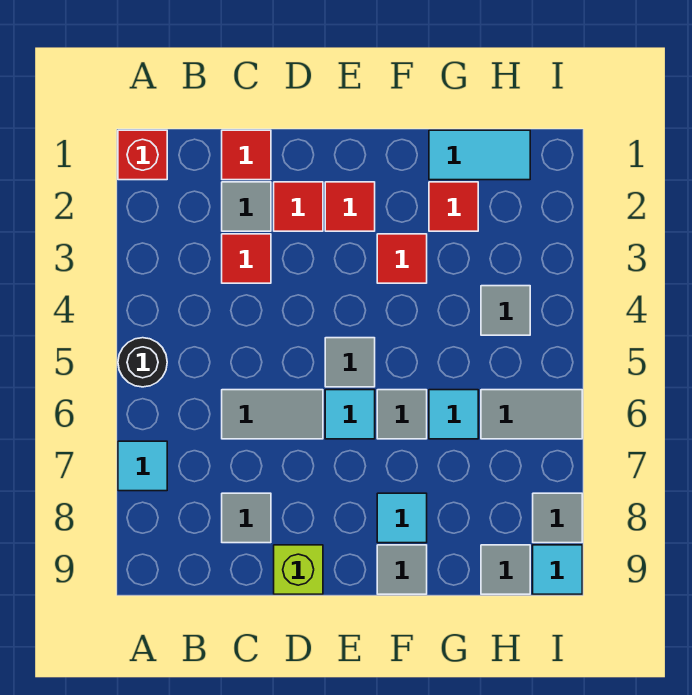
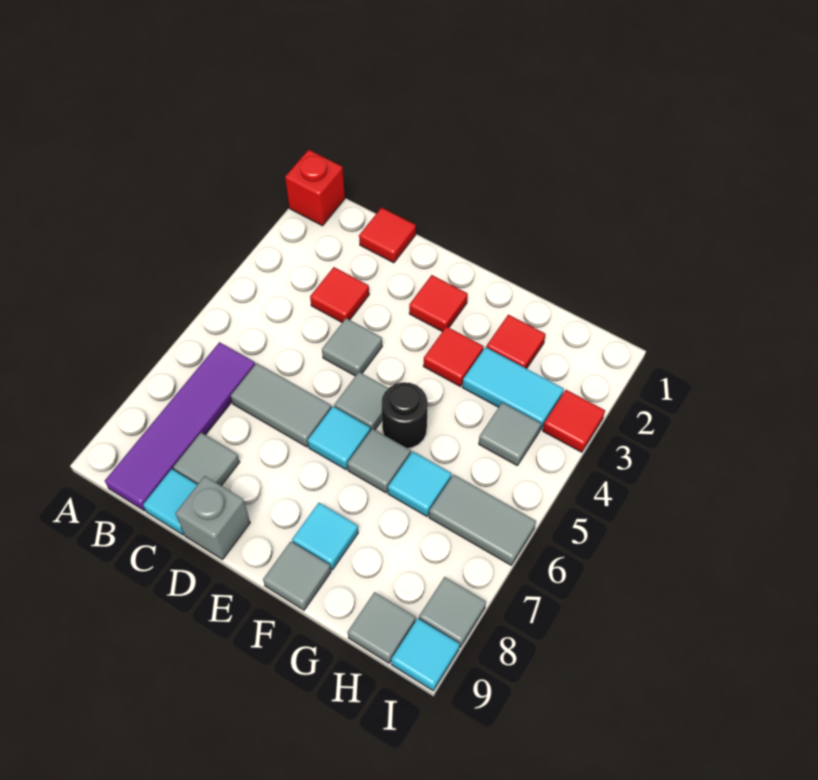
black round brick A5 level 1 -> black round brick F5 level 1
cyan tile A7 level 1 -> cyan tile C9 level 1
none -> purple tile B6:B9 level 1
grey tile C2 level 1 -> grey tile D4 level 1
red tile D2 level 1 -> red tile I3 level 1
lime brick D9 level 1 -> grey brick D9 level 1
cyan tile G1:H1 level 1 -> cyan tile G3:H3 level 1

